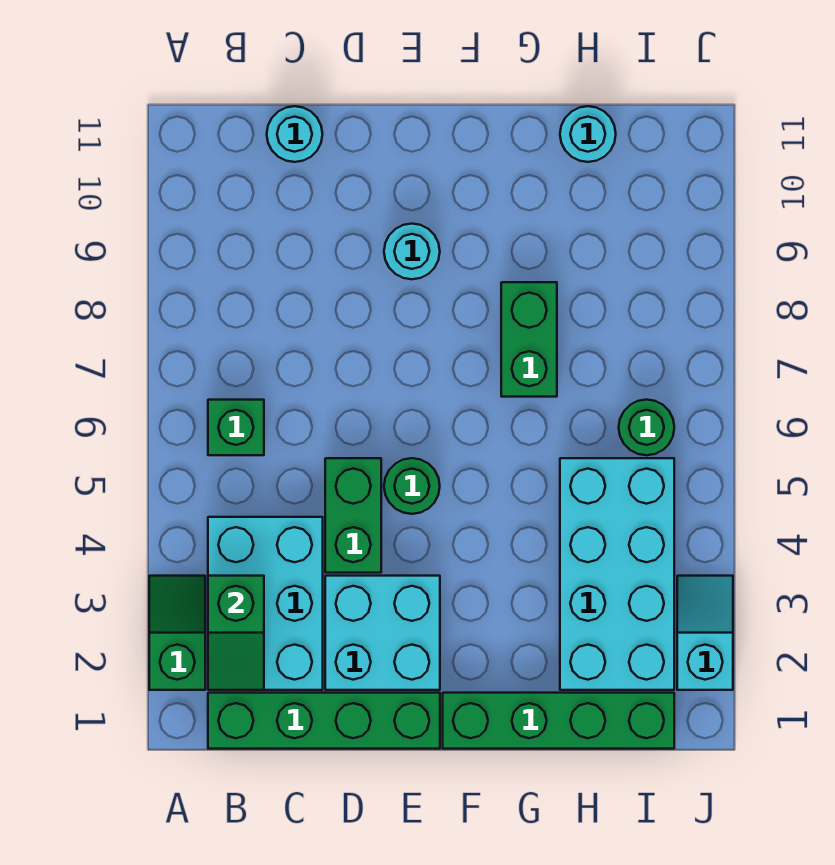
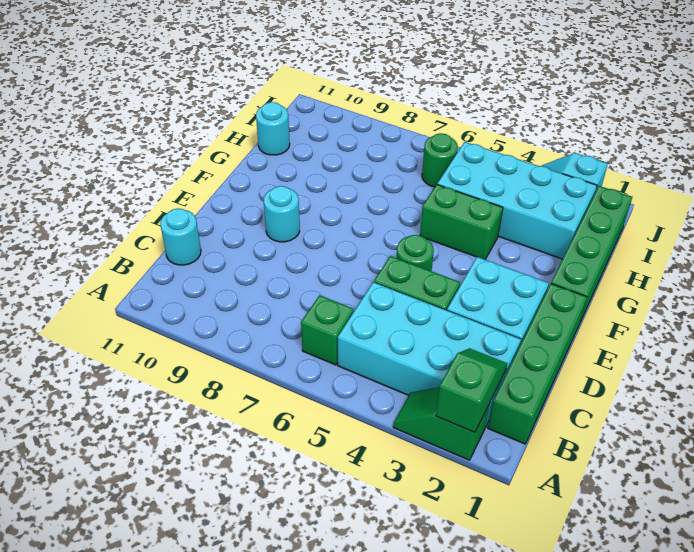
cyan brick B2:C4 level 1 -> cyan brick B2:C5 level 1
green slope B2:B3 level 2 top 3 -> green slope A2:B2 level 2 top A
green brick G7:G8 level 1 -> green brick G4:G5 level 1

